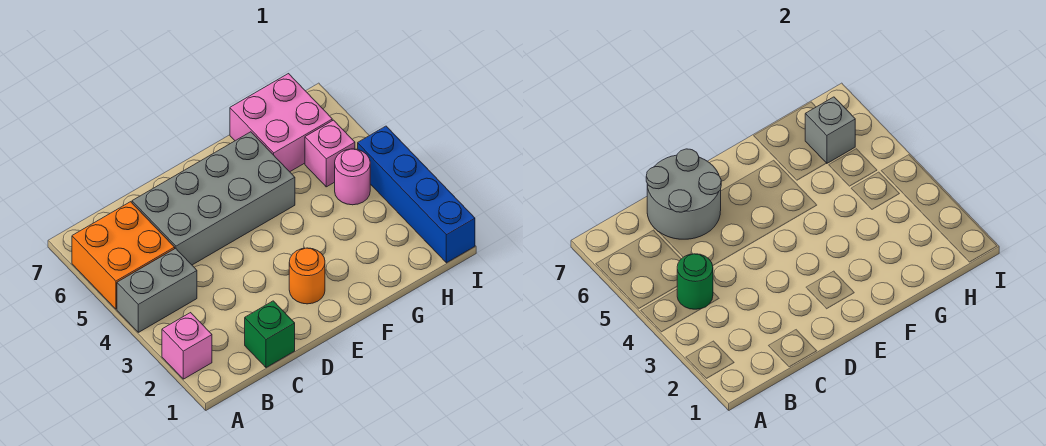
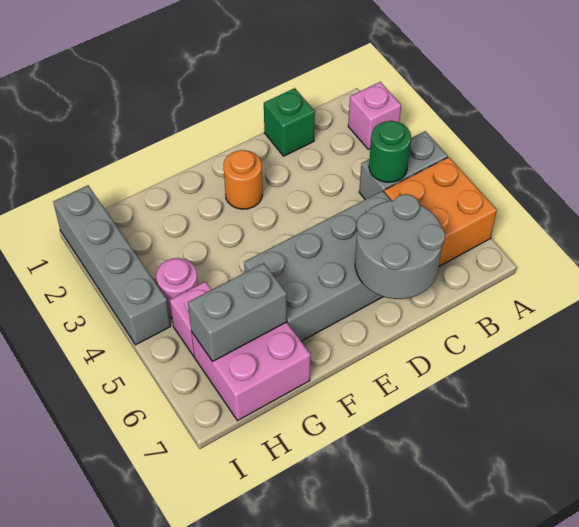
grey brick H6 level 2 -> grey brick G6:H6 level 2
blue brick I1:I4 level 1 -> grey brick I1:I4 level 1

